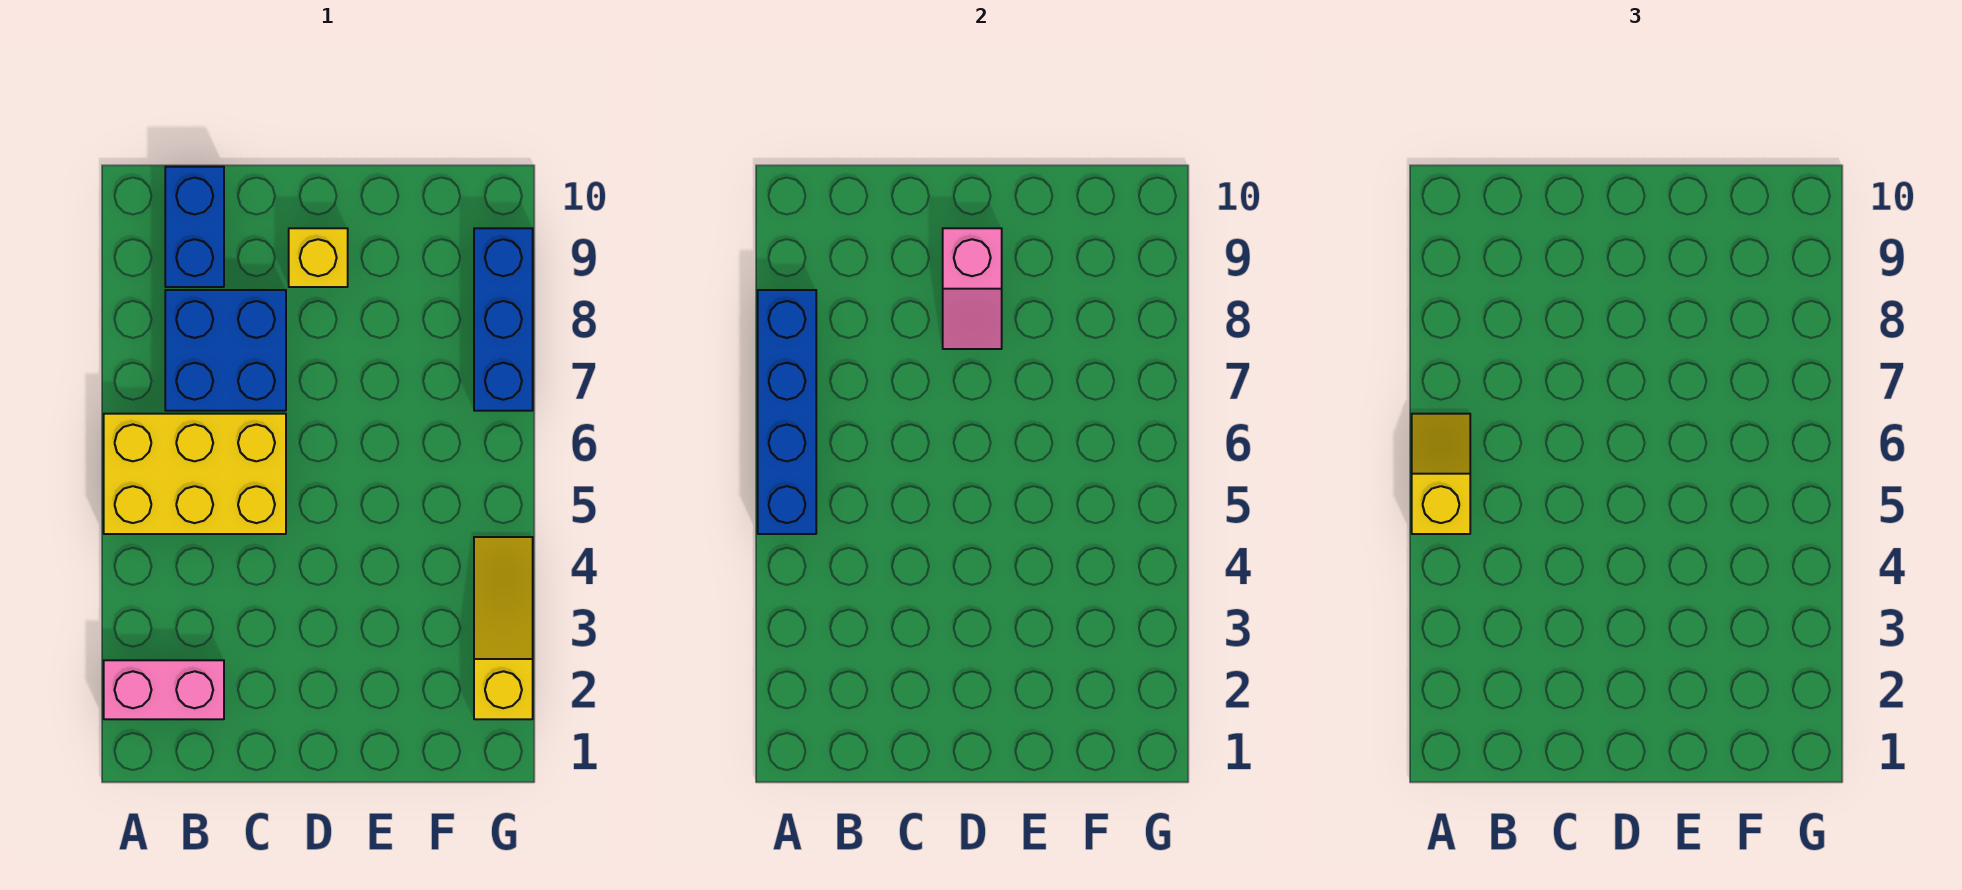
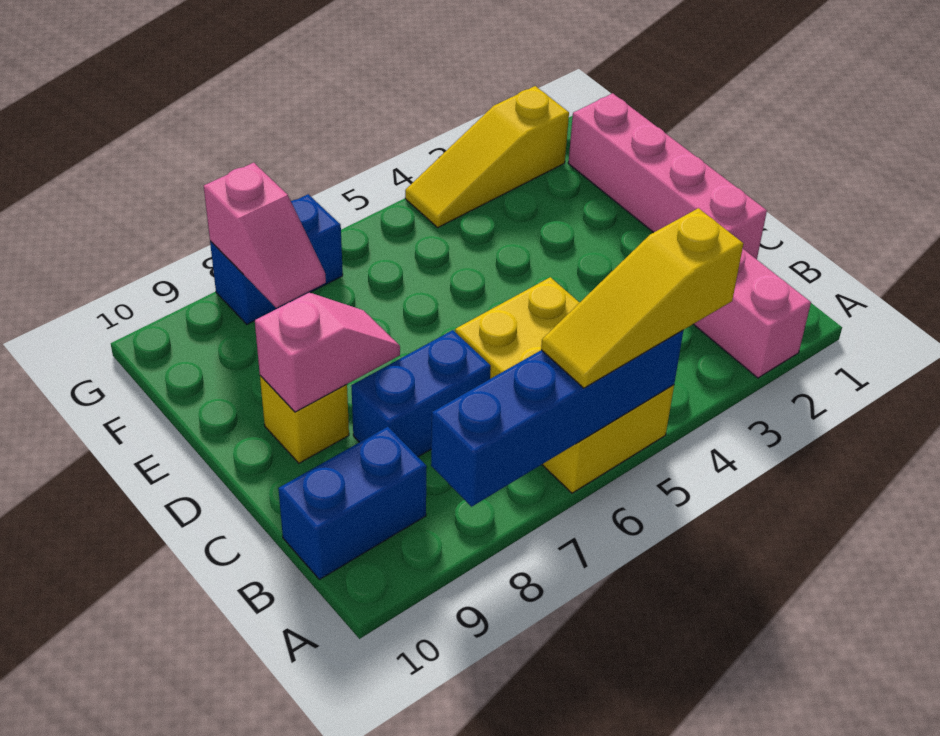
yellow slope A5:A6 level 3 top 5 -> yellow slope A4:A6 level 3 top 4
blue brick B7:C8 level 1 -> blue brick C7:C8 level 1
none -> pink brick C1:F1 level 1
none -> pink slope F8:G8 level 2 top G
blue brick G7:G9 level 1 -> blue brick G7:G8 level 1

